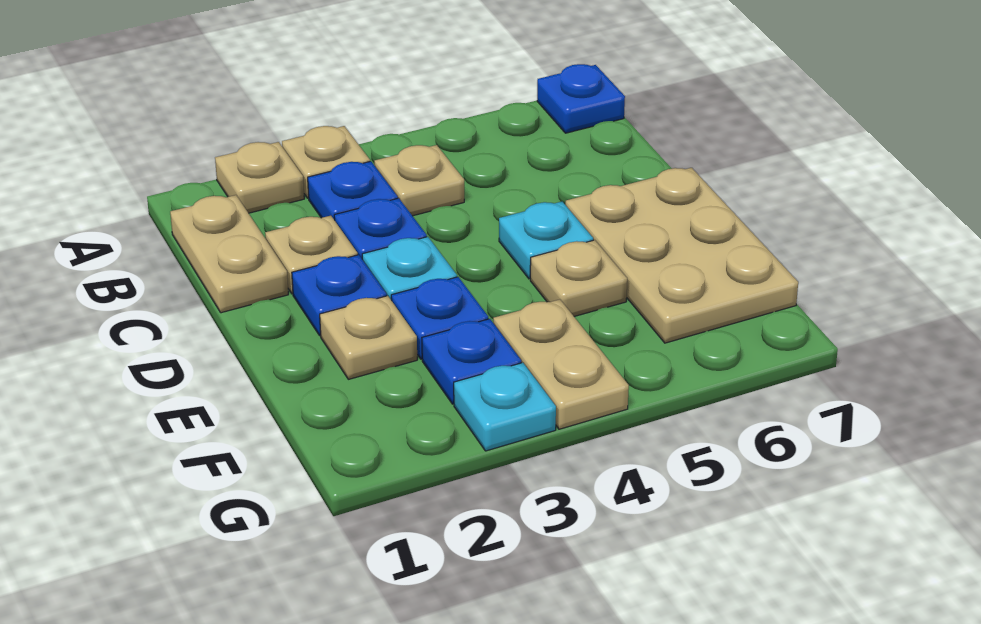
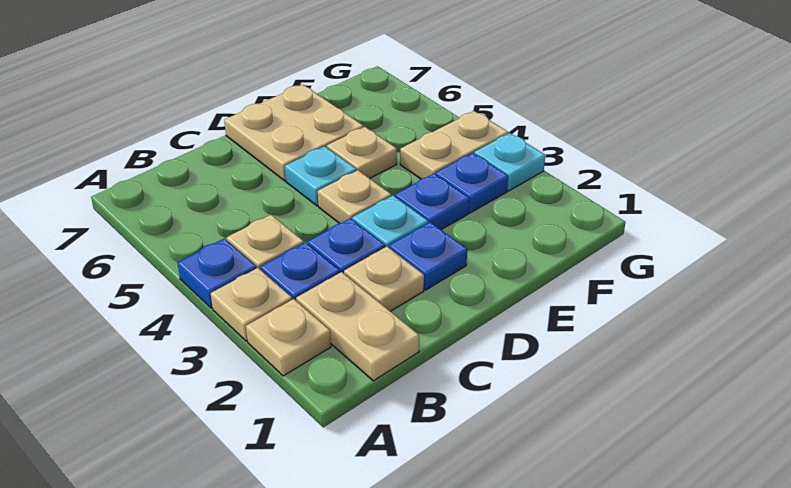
blue plate A7 level 1 -> blue plate A4 level 1
tan plate B1:C1 level 1 -> tan plate B1:B2 level 1
tan plate D6:F7 level 1 -> tan plate D6:E7 level 1
tan plate E2 level 1 -> tan plate D4 level 1

